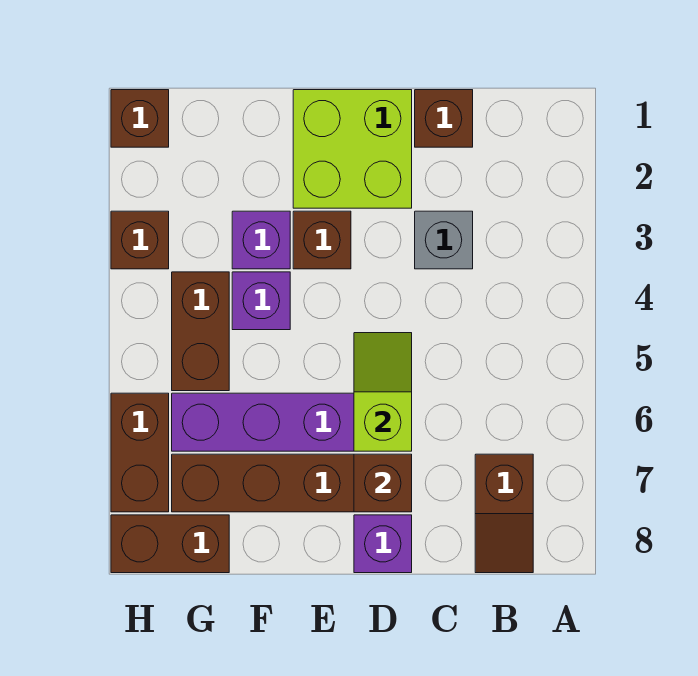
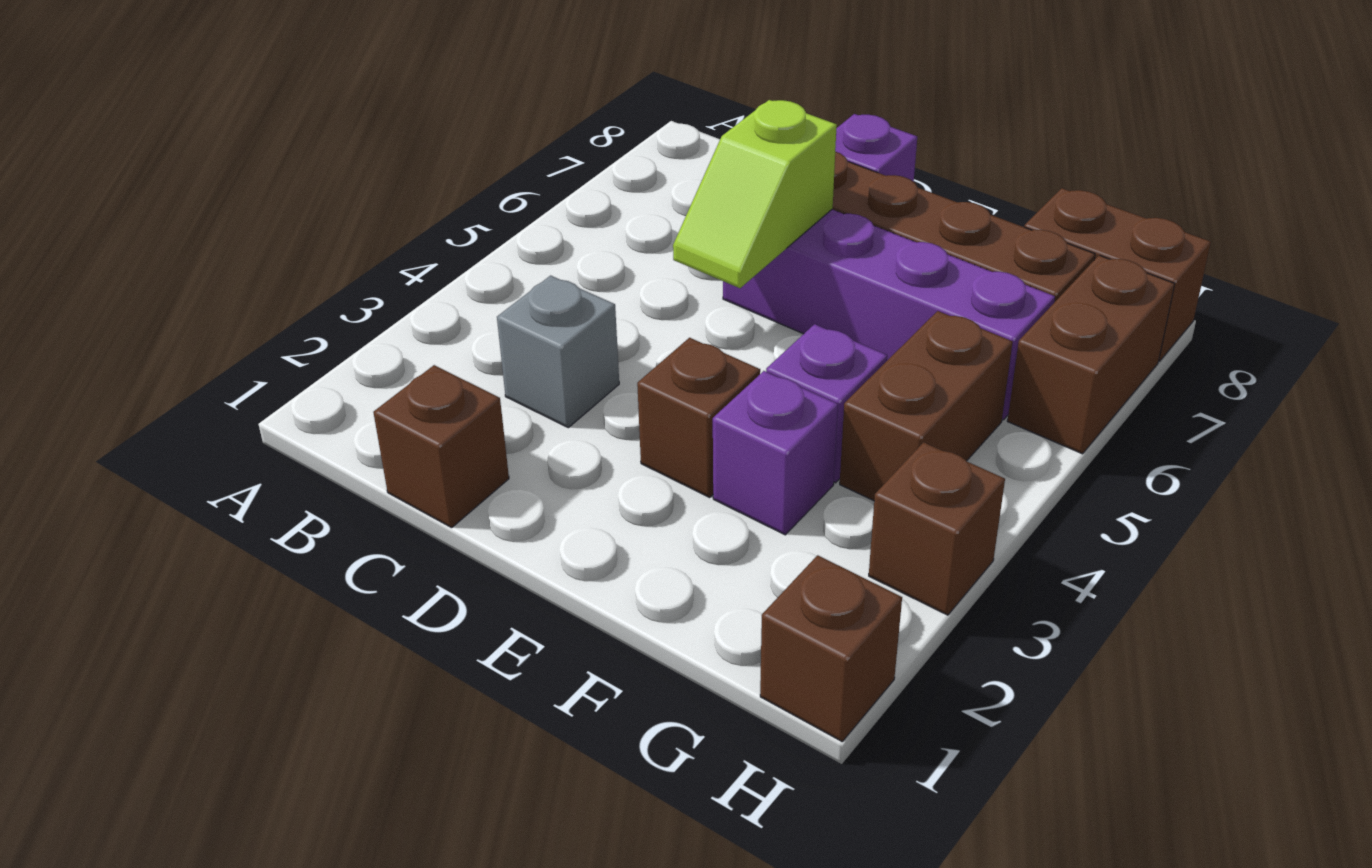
brown slope B7:B8 level 1 top 7 -> none
lime brick D1:E2 level 1 -> none
brown brick D7 level 2 -> none

